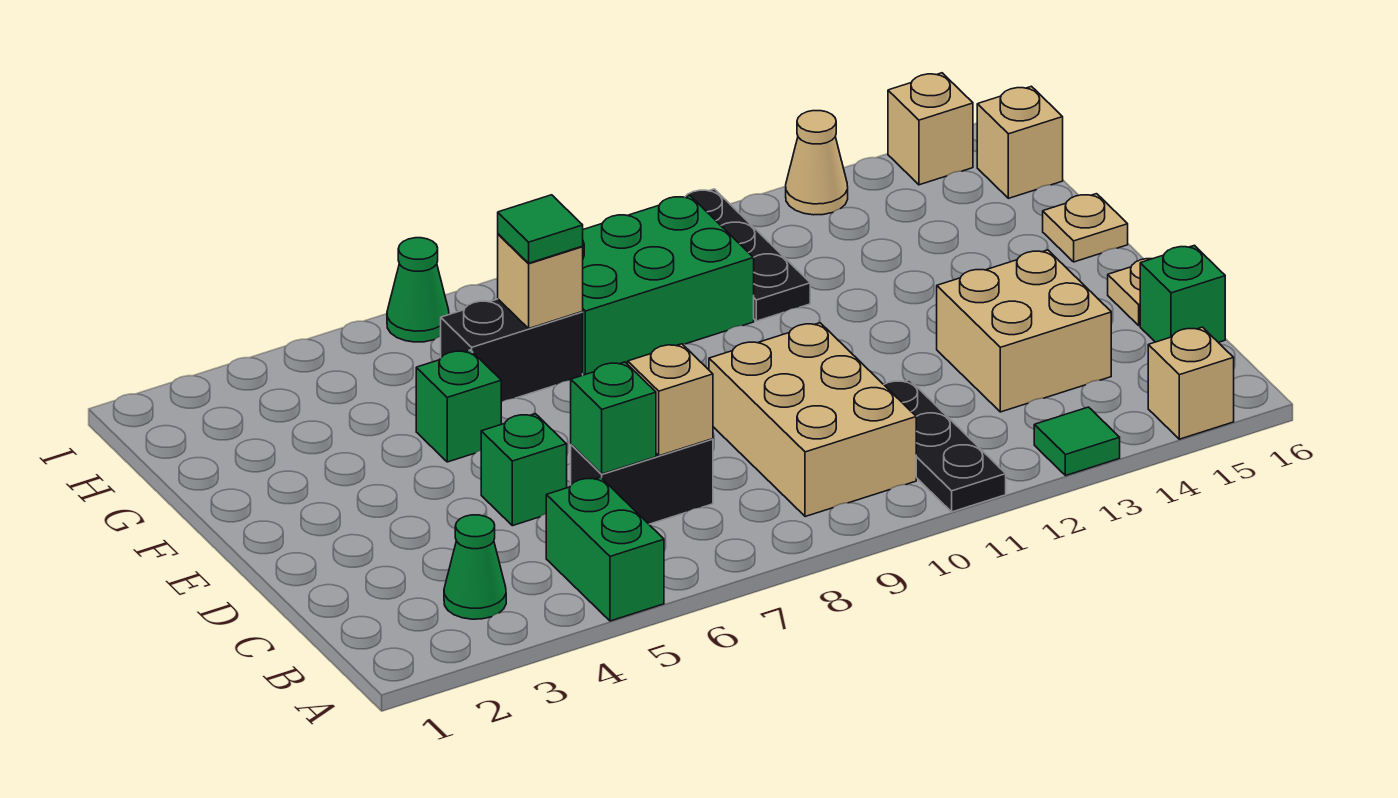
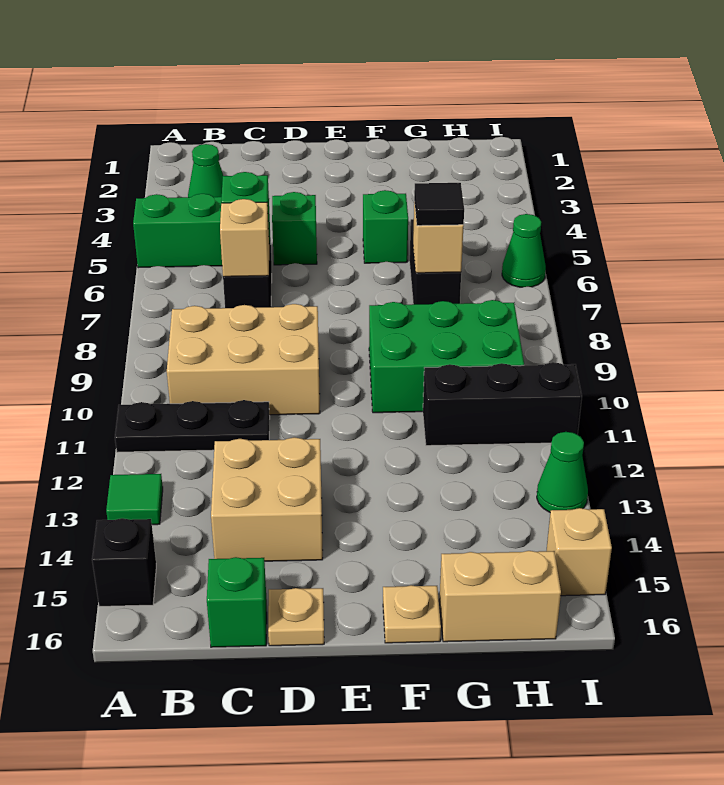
tan brick A15 level 1 -> black brick A15 level 1
green tile G7 level 3 -> black tile G7 level 3
green brick G8:H10 level 1 -> green brick F9:H10 level 1
black plate G11:I11 level 1 -> black brick G11:I11 level 1
tan brick H16 level 1 -> tan brick G16:H16 level 1
tan cone I13 level 1 -> green cone I13 level 1

